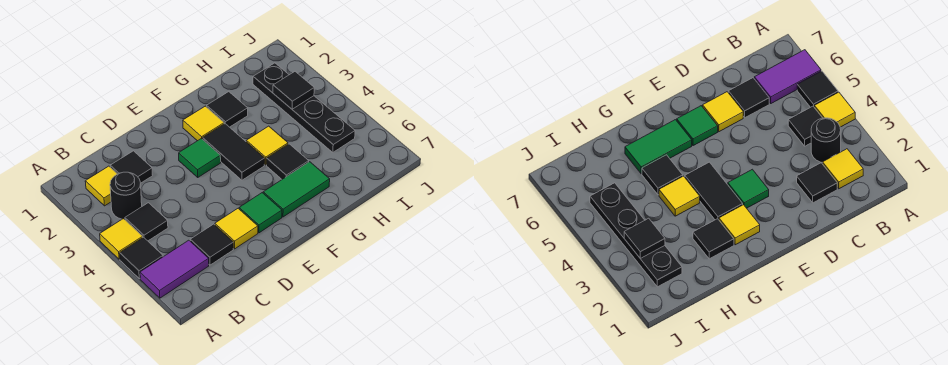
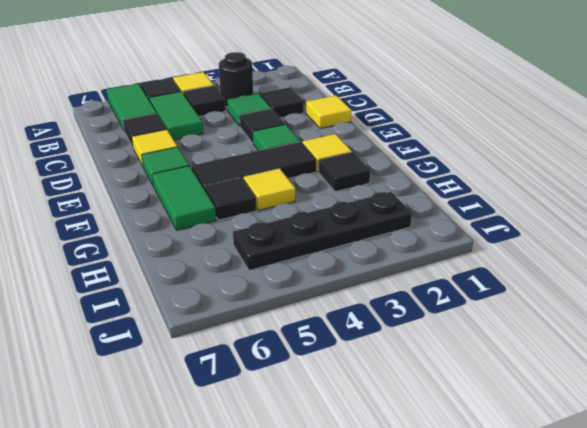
purple tile A6:B6 level 1 -> green tile A6:B6 level 1
yellow tile B2 level 1 -> yellow tile D1 level 1
none -> green tile B5:C5 level 1
none -> green tile C3 level 1
black tile F3:F4 level 1 -> black tile F3:F5 level 1
black tile I3 level 2 -> black tile D3 level 1

